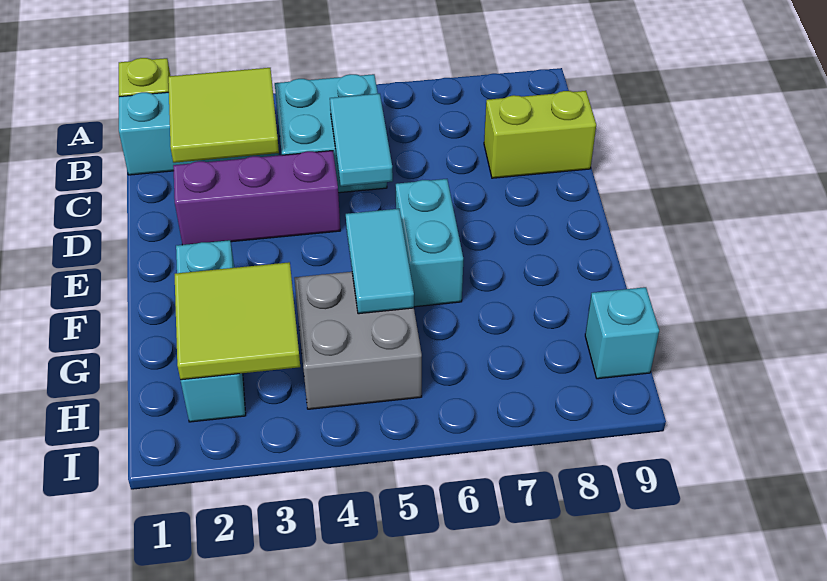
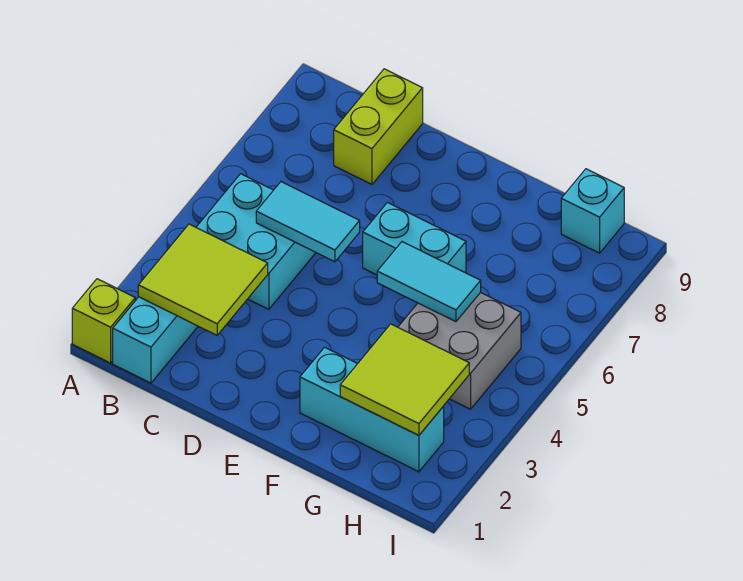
purple brick D2:D4 level 1 -> none

